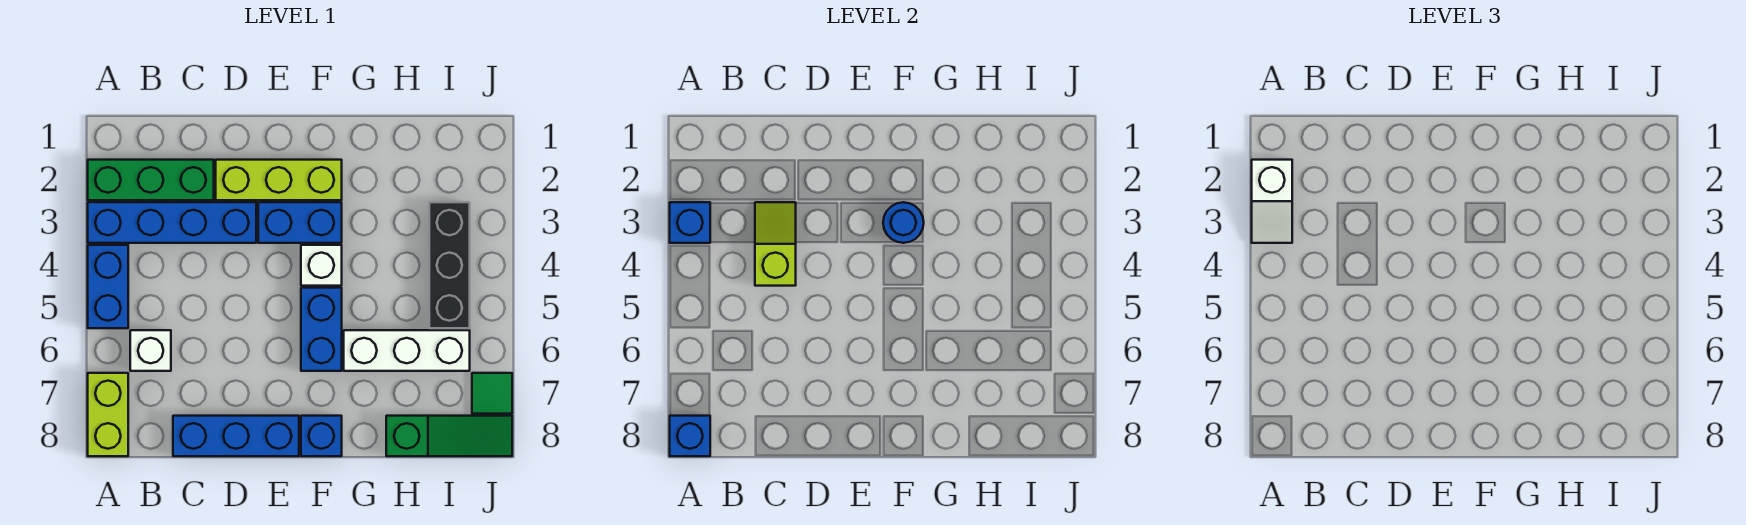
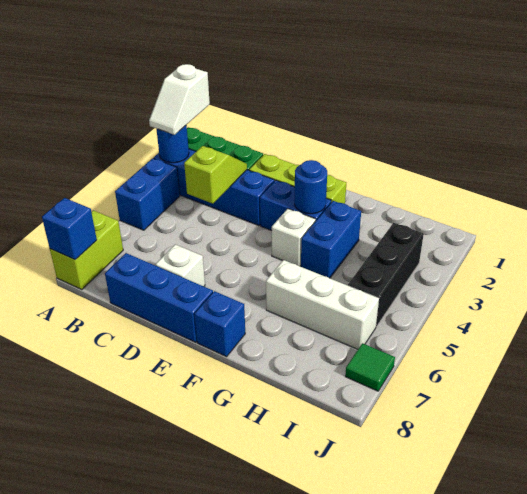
blue brick A3 level 2 -> blue round brick A3 level 2
white brick B6 level 1 -> white brick D7 level 1
blue brick F5:F6 level 1 -> blue brick G3:G4 level 1
green slope H8:J8 level 1 top H -> none

